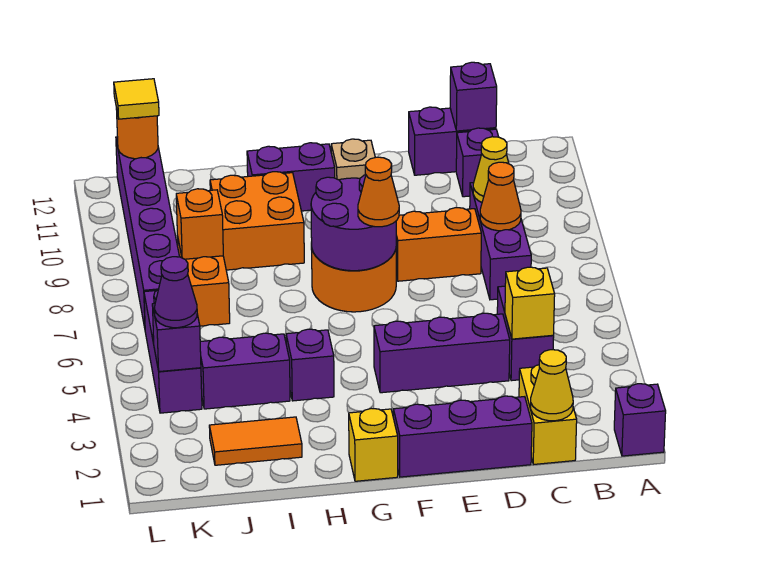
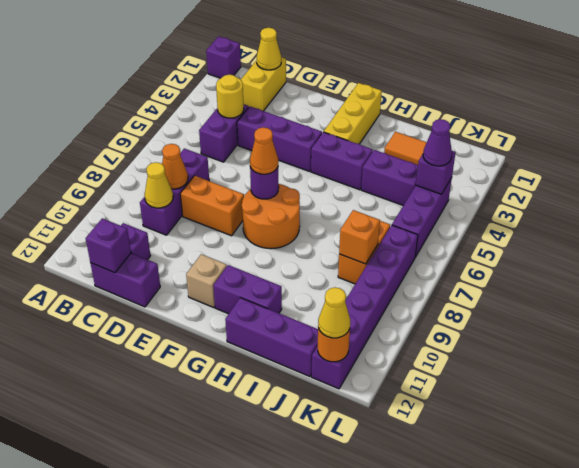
yellow brick C4 level 2 -> yellow round brick C4 level 2
purple brick D1:F1 level 1 -> purple brick H12:J12 level 1
purple round brick F7:G8 level 2 -> purple round brick F7 level 2
yellow brick G1 level 1 -> yellow brick G1:G3 level 1
purple brick H4 level 1 -> purple brick G4:H4 level 1
orange brick H9:I10 level 1 -> none
yellow tile K12 level 3 -> yellow cone K12 level 3

